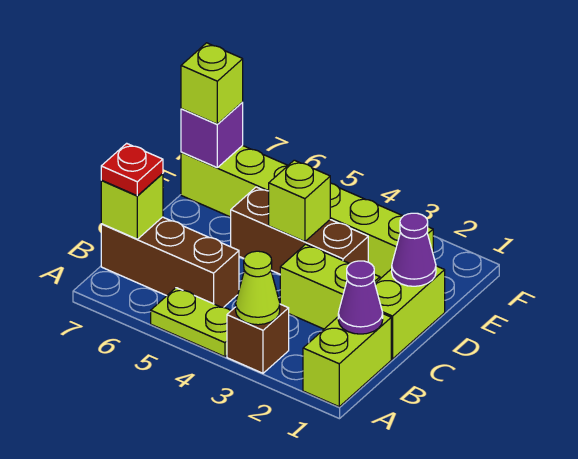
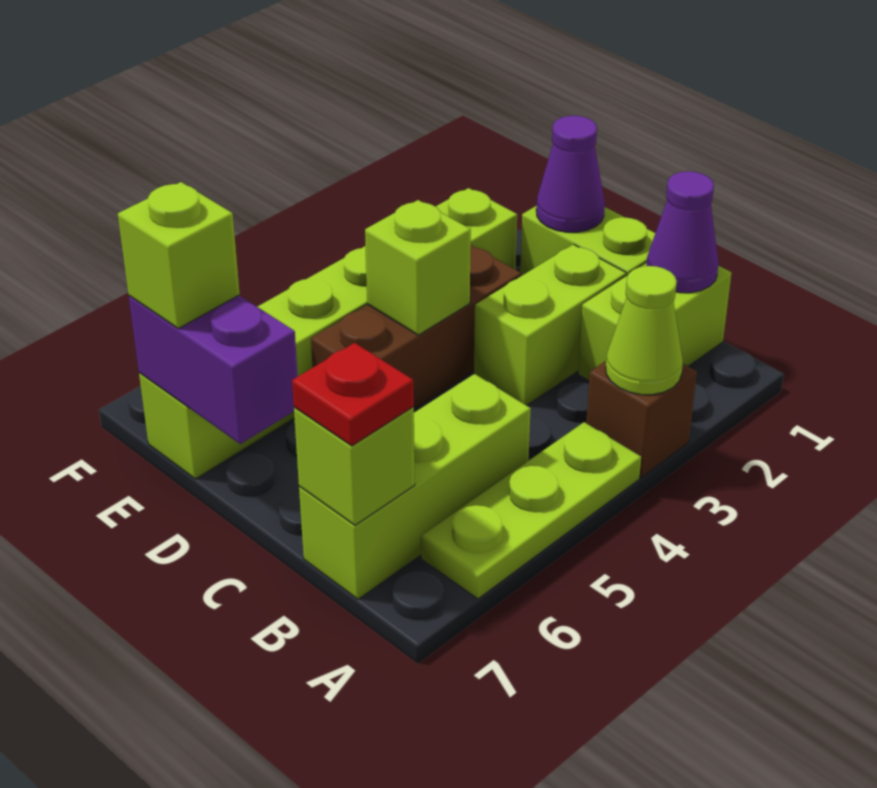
lime brick A1:B1 level 1 -> lime brick B1:B2 level 1
lime plate A4:A5 level 1 -> lime plate A4:A6 level 1
brown brick B5:B7 level 1 -> lime brick B5:B7 level 1
purple brick E7 level 2 -> purple brick D7:E7 level 2

